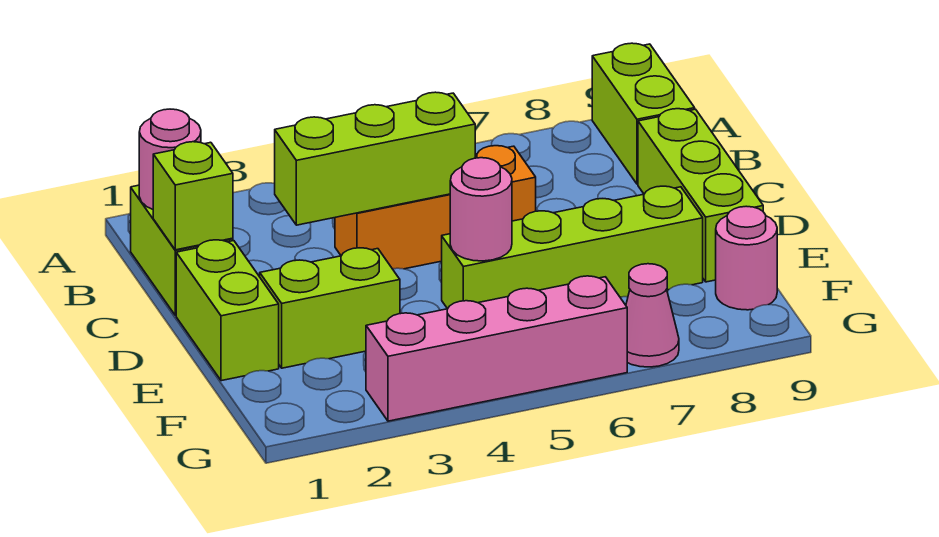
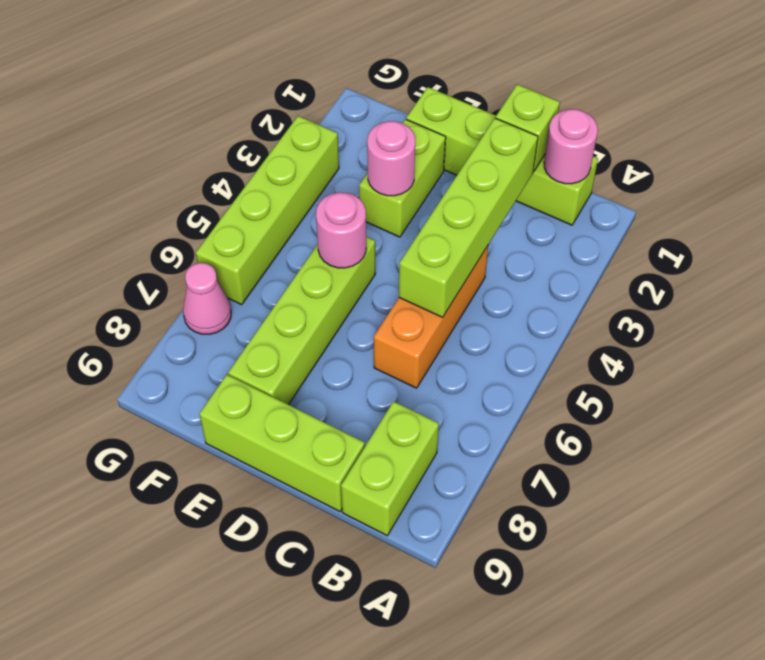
lime brick A9:B9 level 1 -> lime brick B8:B9 level 1
lime brick C3:C5 level 2 -> lime brick C2:C5 level 2
pink round brick F9 level 1 -> pink round brick E3 level 2
pink brick G3:G6 level 1 -> lime brick G3:G6 level 1

